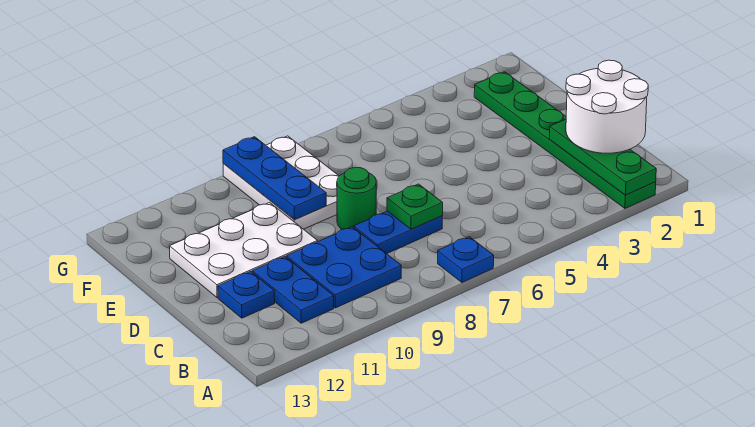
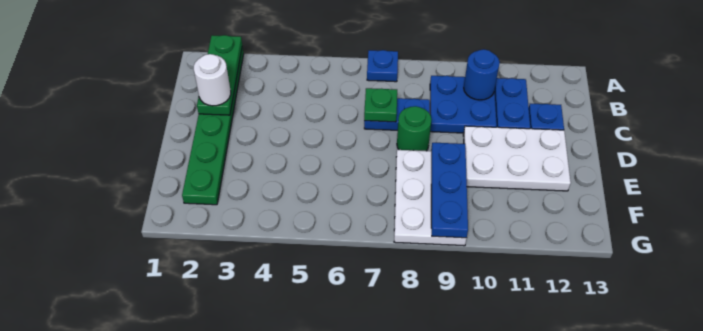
white round brick B1:C2 level 3 -> white round brick C2 level 3
none -> blue round brick B10 level 2

